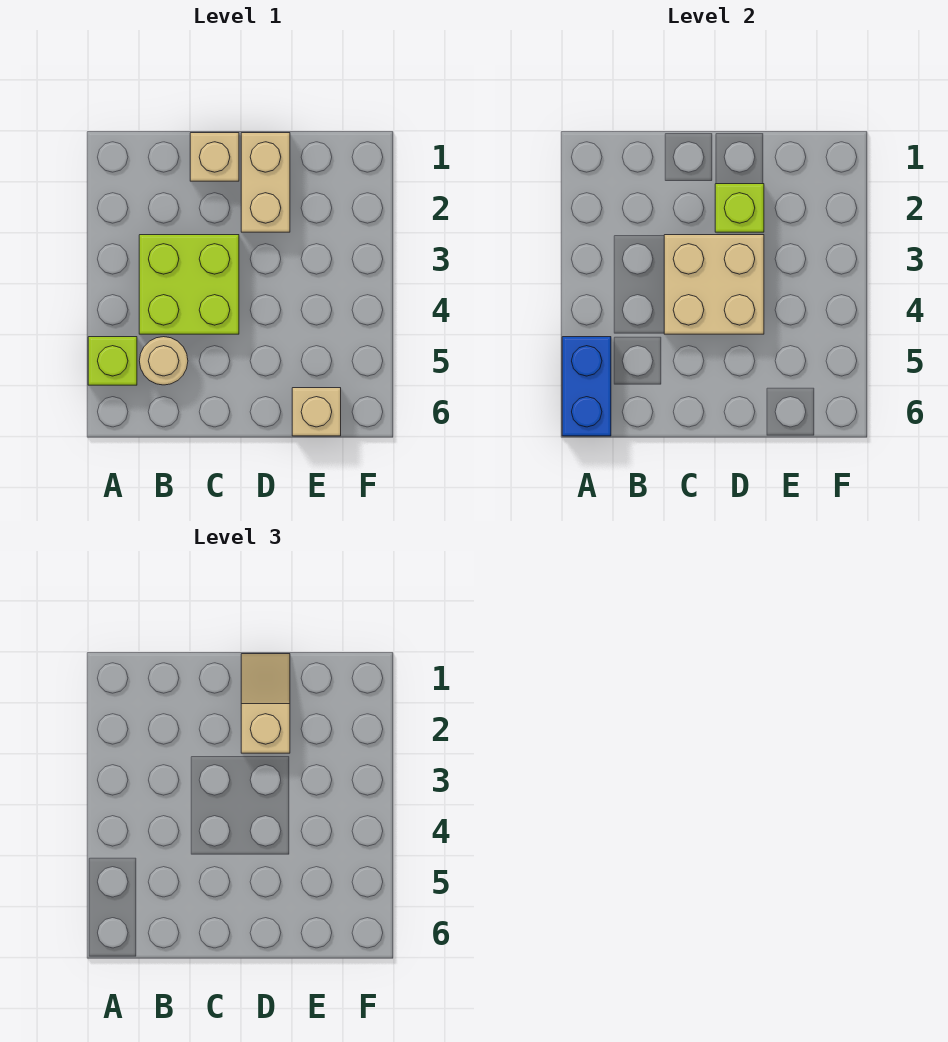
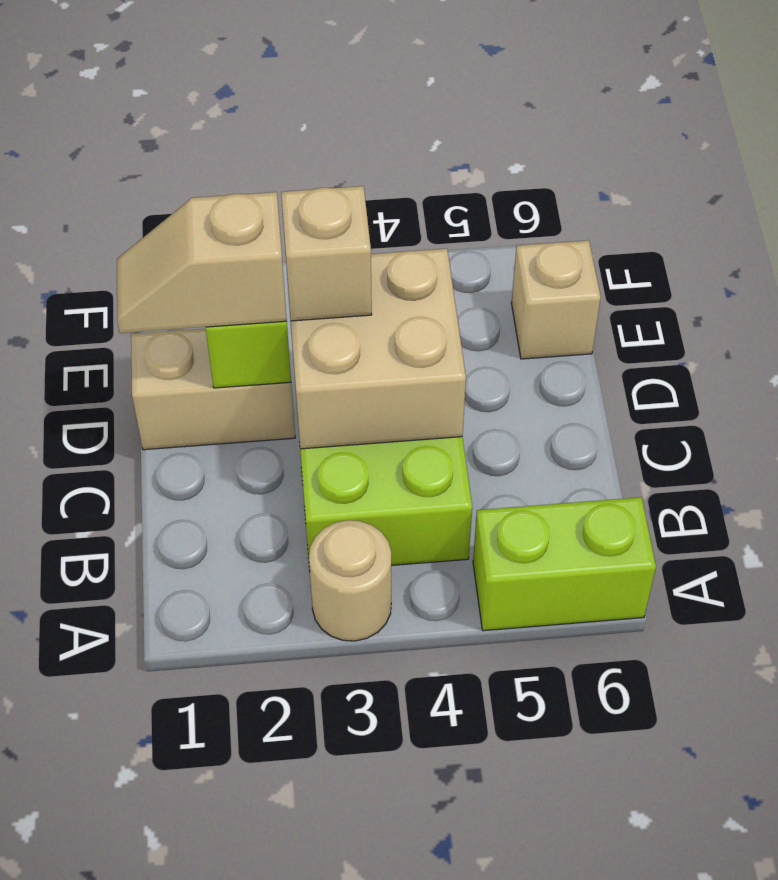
lime brick A5 level 1 -> lime brick A5:A6 level 1
blue brick A5:A6 level 2 -> none
tan round brick B5 level 1 -> tan round brick A3 level 1
tan brick C1 level 1 -> tan brick D3 level 3

